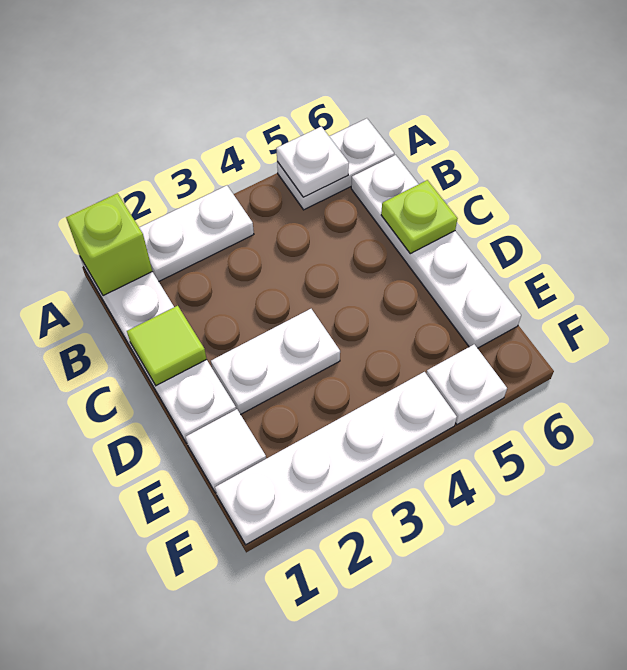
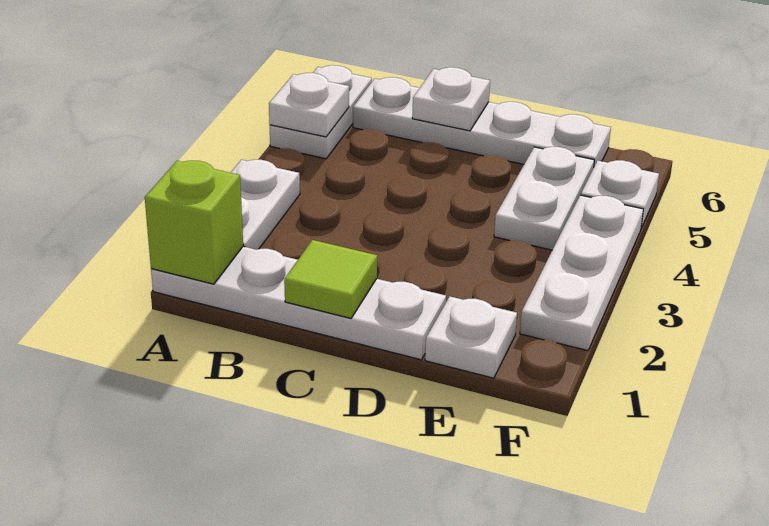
lime plate C6 level 2 -> white plate C6 level 2
white plate D2:D3 level 1 -> white plate E4:E5 level 1
white tile E1 level 1 -> white plate E1 level 1
white plate F1:F4 level 1 -> white plate F2:F4 level 1

